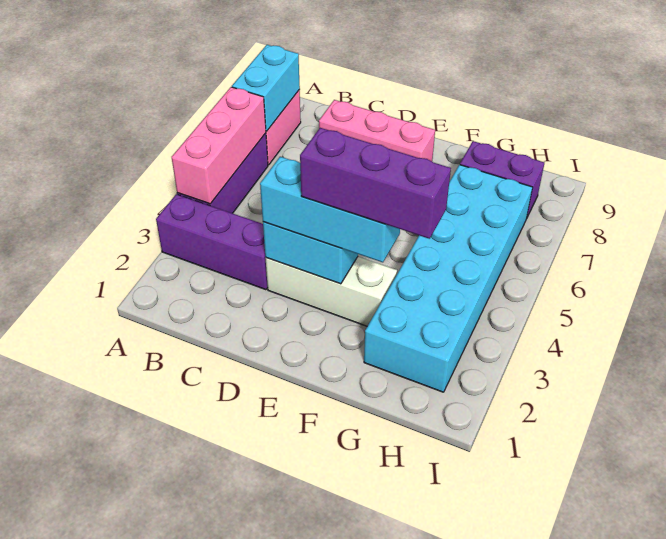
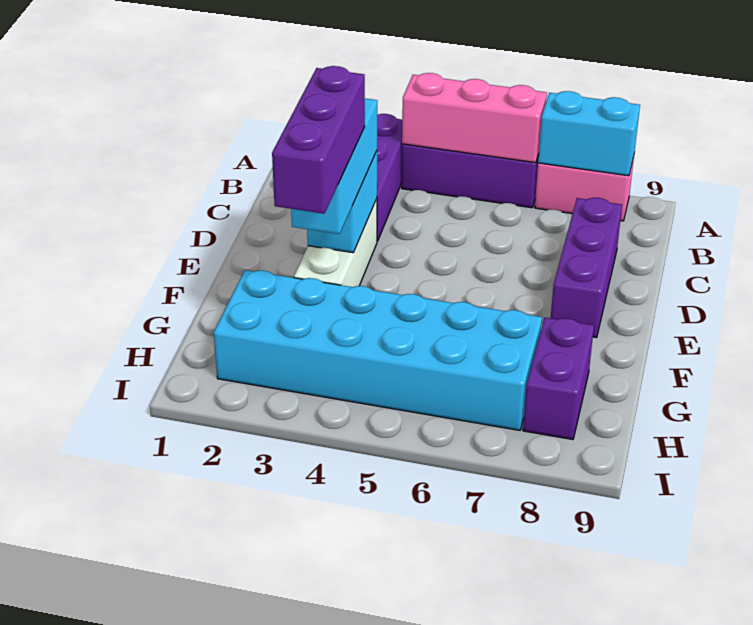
pink brick C8:E8 level 1 -> purple brick C8:E8 level 1

